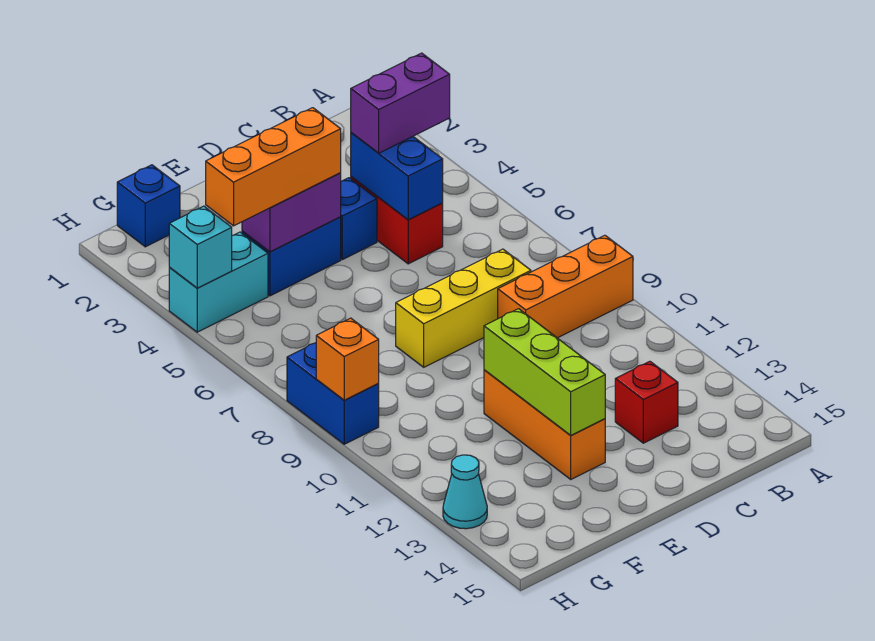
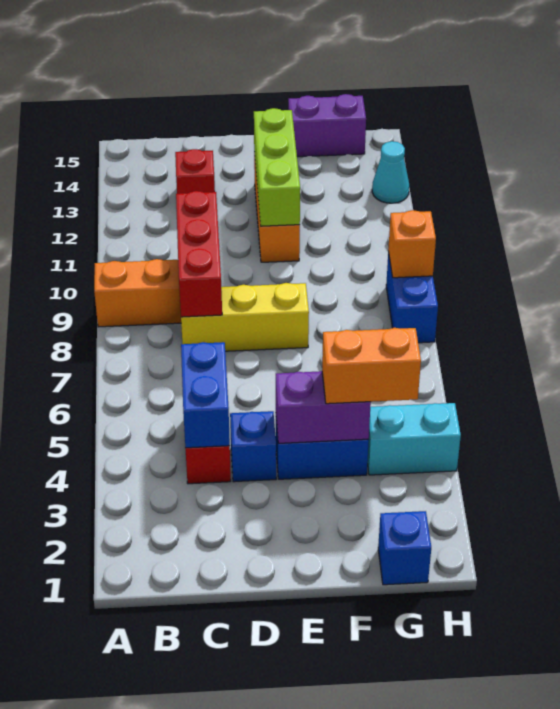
purple brick B4:C4 level 3 -> purple brick F15:G15 level 1
none -> red brick C8:C10 level 2
orange brick E4:G4 level 3 -> orange brick F4:G4 level 3
cyan brick H4 level 2 -> none

